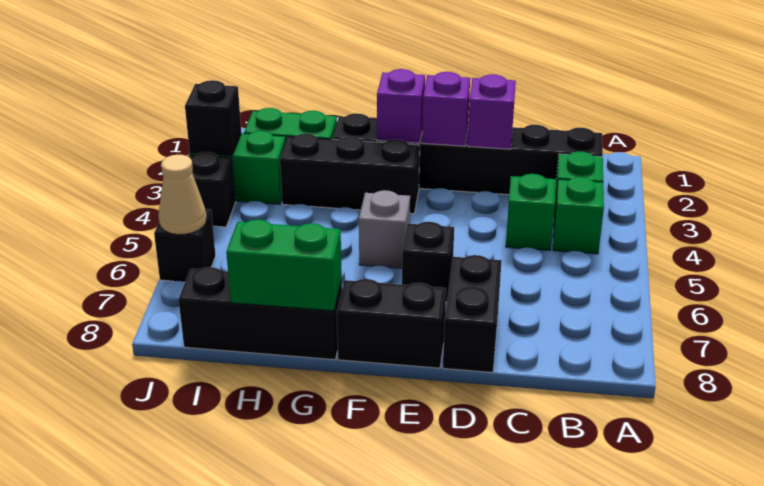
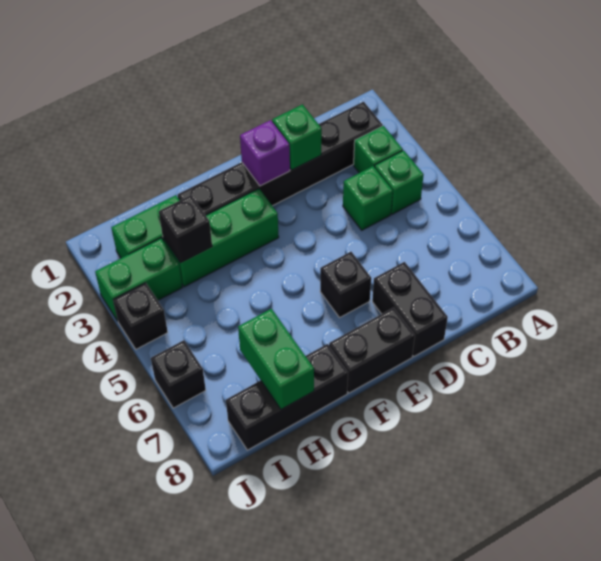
purple brick D2 level 2 -> green brick D2 level 2
purple brick F2 level 2 -> none
black brick F3:H3 level 1 -> green brick F3:H3 level 1
grey brick F5 level 1 -> none
green brick G8:H8 level 2 -> green brick H7:H8 level 2
black brick J3 level 2 -> black brick H3 level 2
tan cone J6 level 2 -> none

